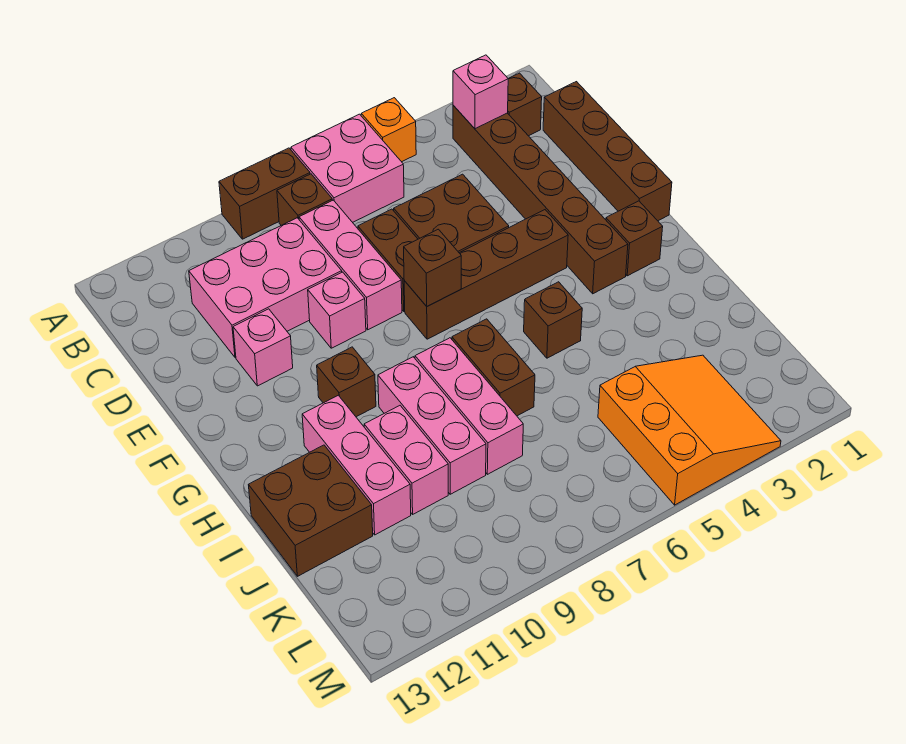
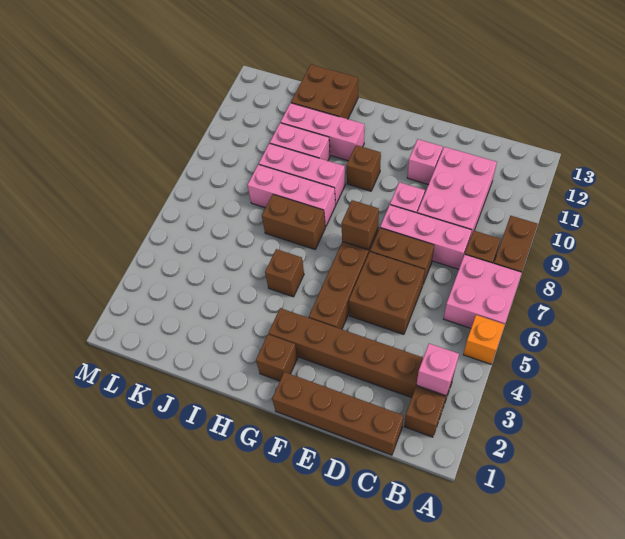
orange slope K3:M5 level 1 top 5 -> none

